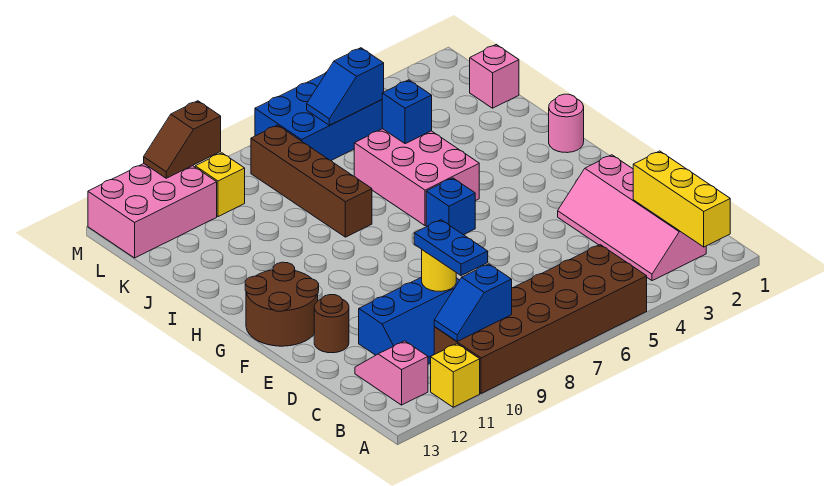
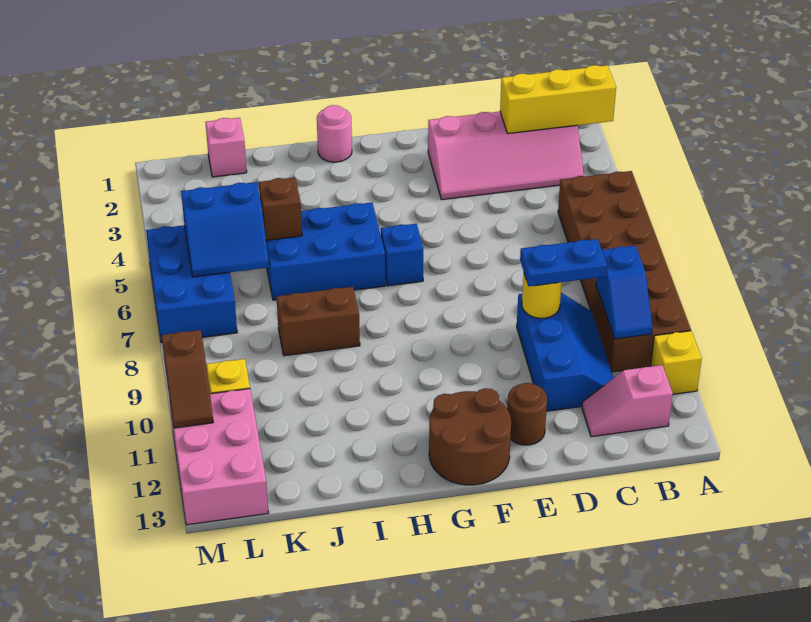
pink brick H5:J6 level 1 -> blue brick H5:J6 level 1
brown brick I8:L8 level 1 -> brown brick I8:J8 level 1
blue brick J5 level 2 -> brown brick J5 level 2
blue slope L5:L6 level 2 top 5 -> blue slope K5:L6 level 2 top 5

